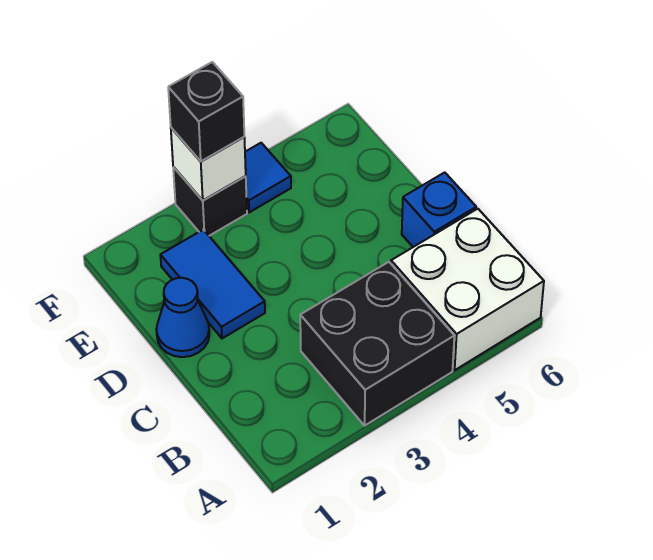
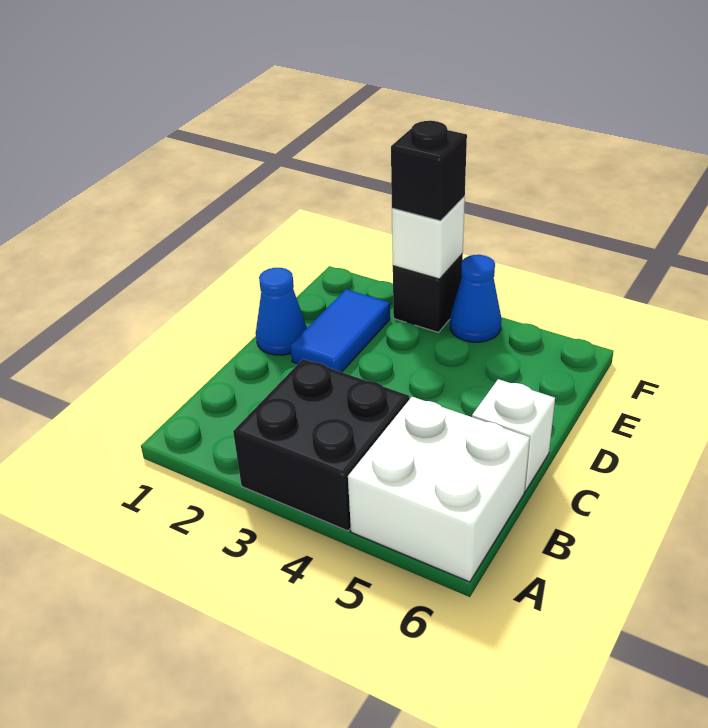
blue brick C6 level 1 -> white brick C6 level 1
blue tile F4 level 1 -> blue cone F4 level 1

